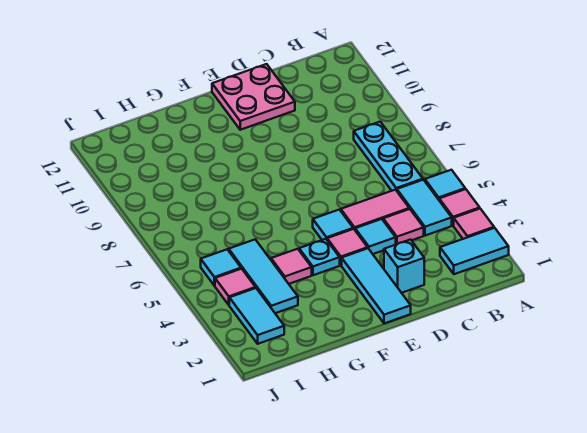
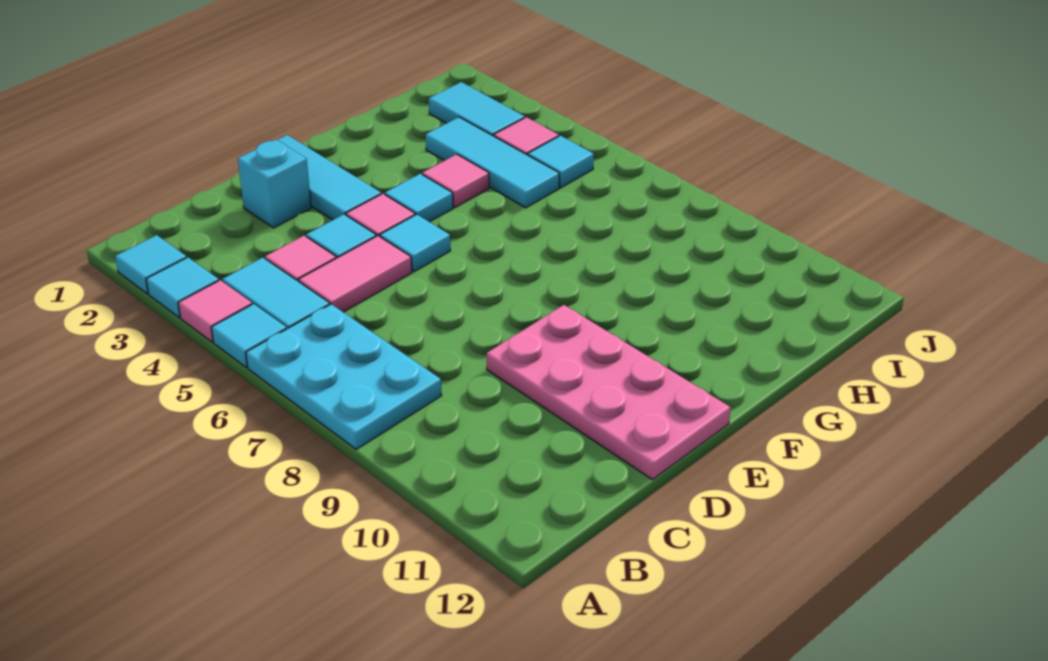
cyan tile A2:B2 level 1 -> cyan tile A2 level 1
pink tile A3 level 1 -> cyan tile A3 level 1
cyan plate B6:B8 level 1 -> cyan plate A6:B8 level 1
pink plate D11:E12 level 1 -> pink plate D9:E12 level 1
cyan plate F4 level 1 -> cyan tile F4 level 1

